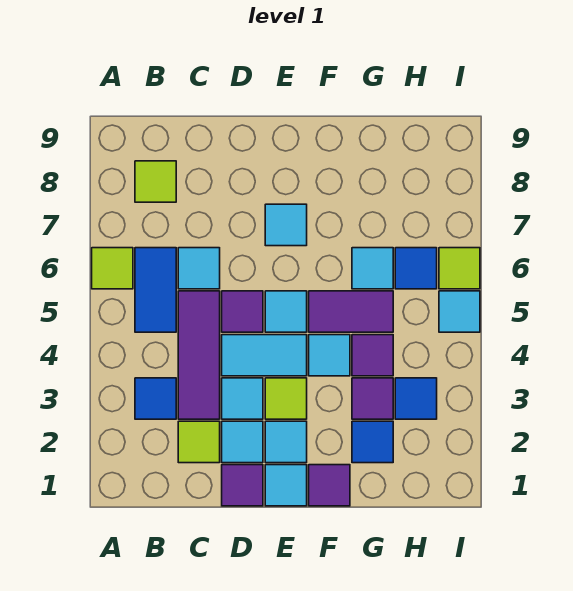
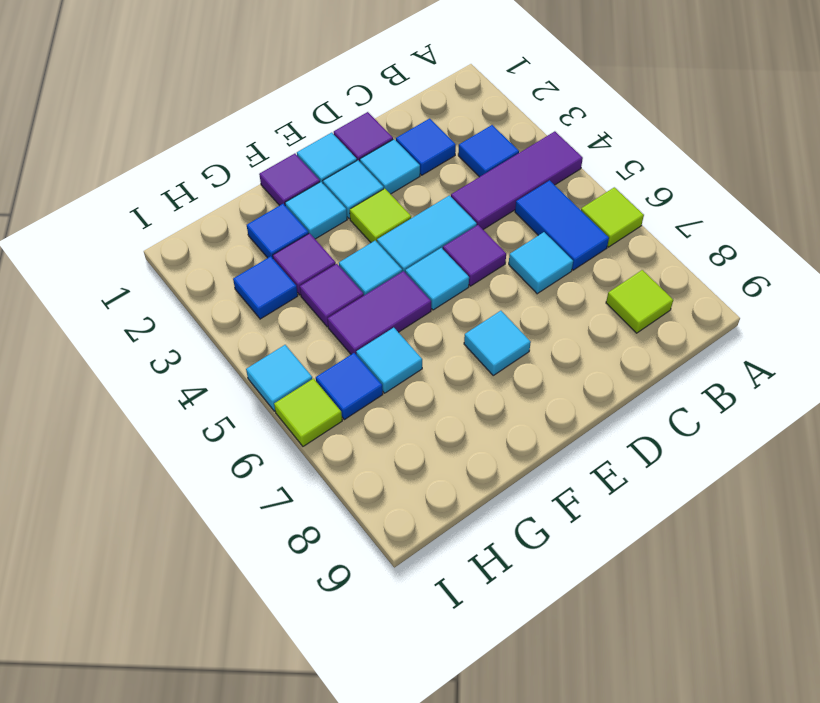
lime tile C2 level 1 -> blue tile C2 level 1
purple tile C3:C5 level 1 -> purple tile A4:C4 level 1
cyan tile D3 level 1 -> cyan tile F2 level 1

